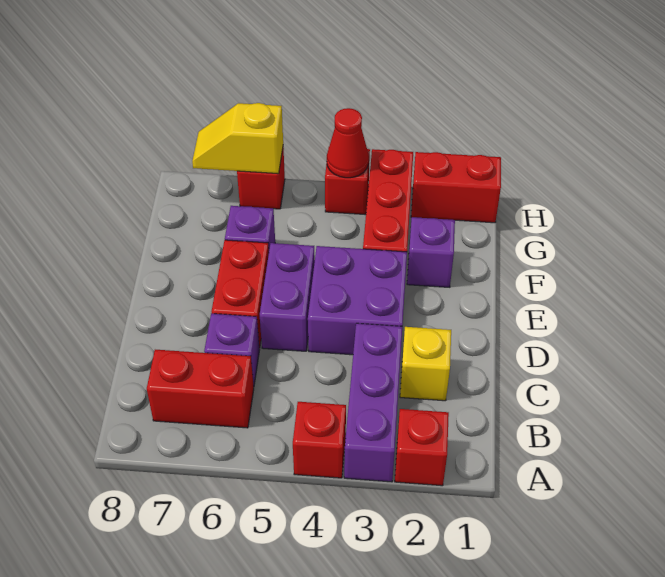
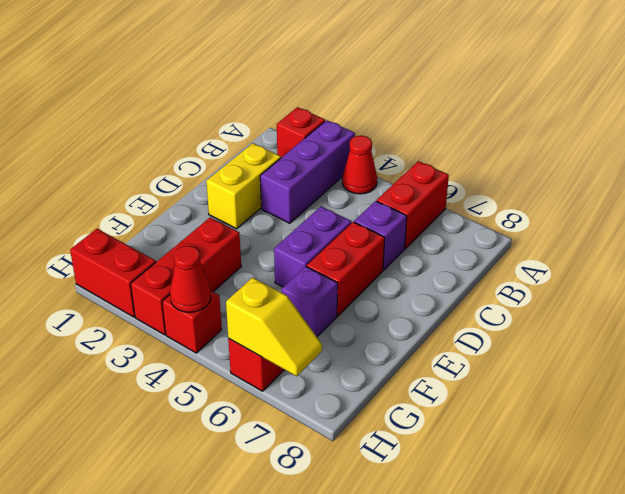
red brick A4 level 1 -> red cone A4 level 1
red brick B6:B7 level 1 -> red brick A6:B6 level 1
yellow brick C2 level 1 -> yellow brick C2:D2 level 1
purple brick D3:E4 level 1 -> none
purple brick F2 level 1 -> none

